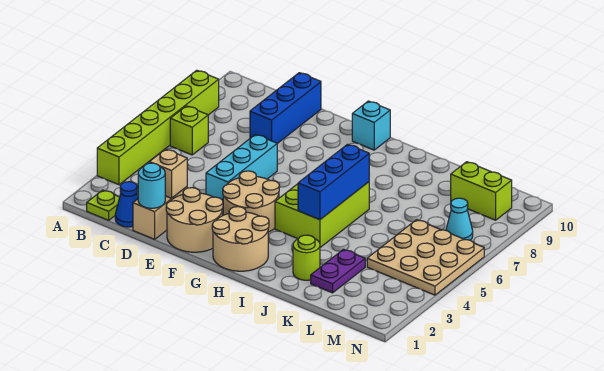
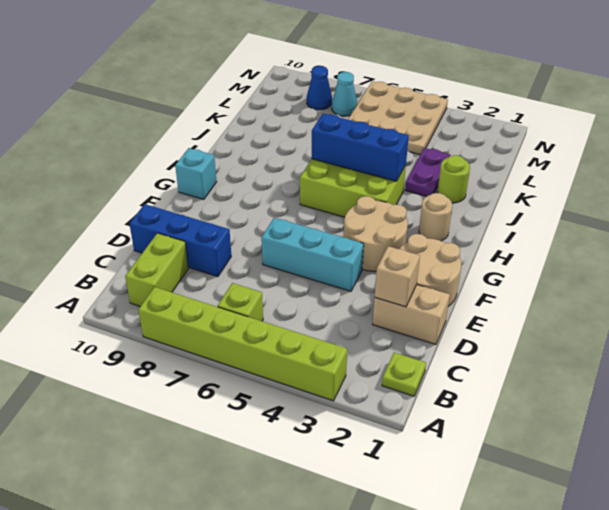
blue cone C1 level 1 -> blue cone M8 level 1
cyan round brick D1 level 2 -> none
tan round brick G1:H2 level 1 -> tan round brick H2 level 1
purple plate K2:K3 level 1 -> purple plate J3:K3 level 1
lime brick L9:M9 level 1 -> lime brick B9:C9 level 1

